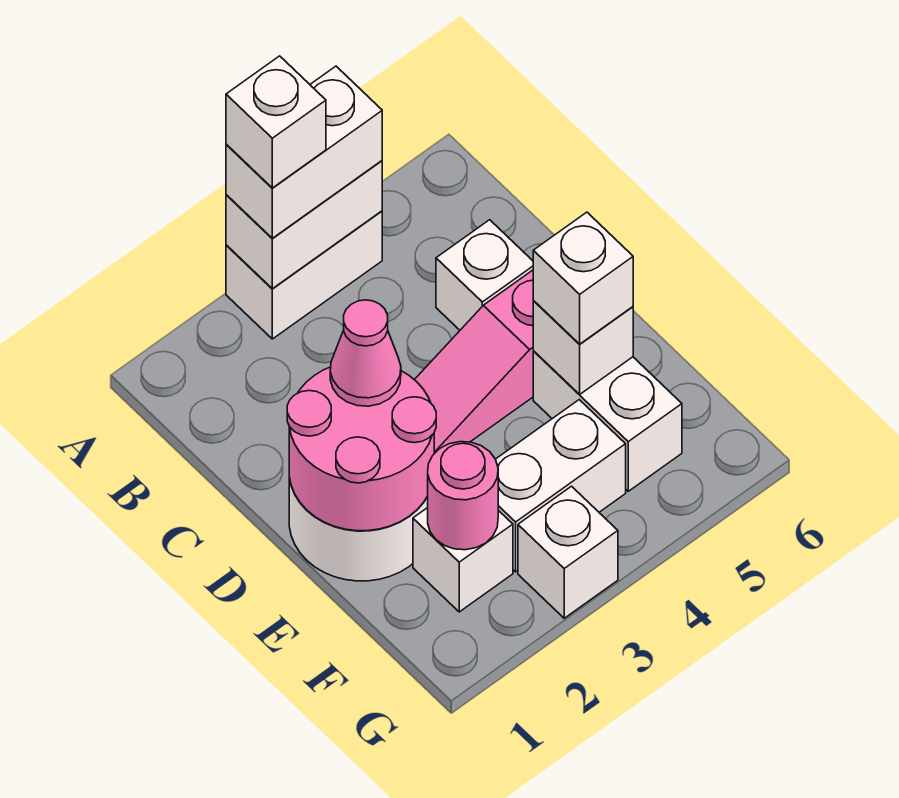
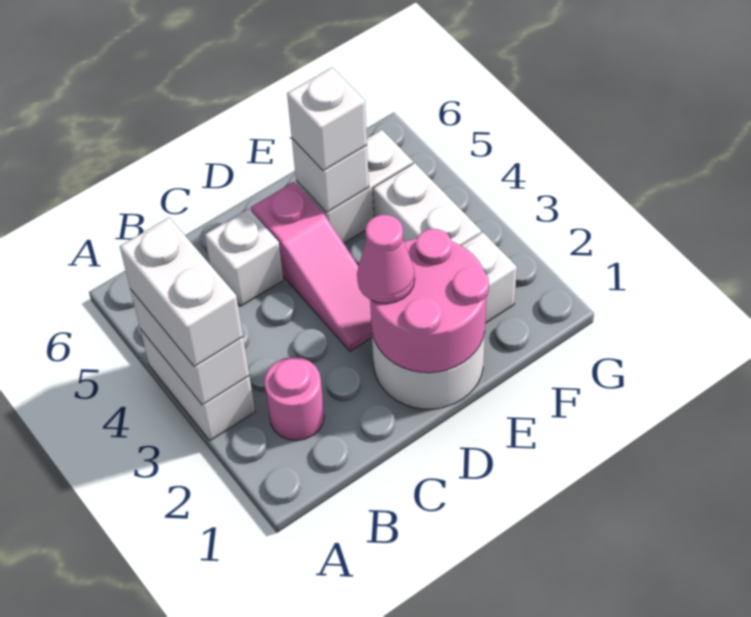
white brick A3 level 4 -> none
pink round brick F2 level 2 -> pink round brick B2 level 1
white brick G3 level 1 -> none

